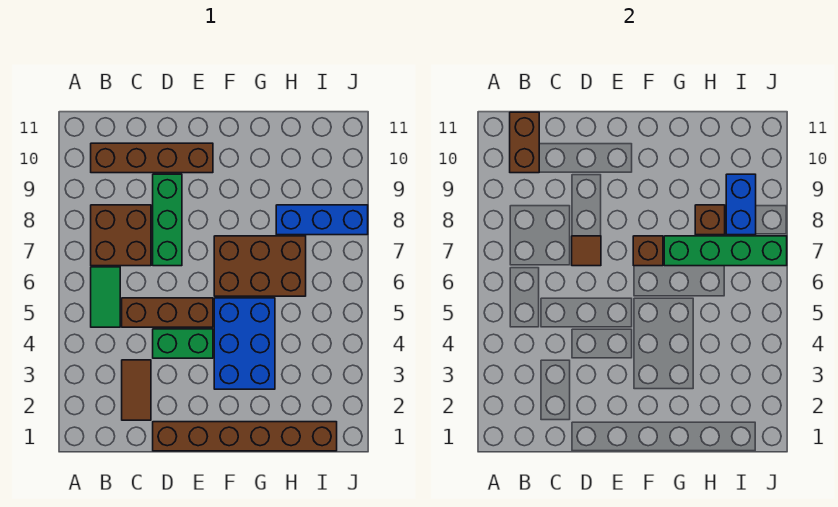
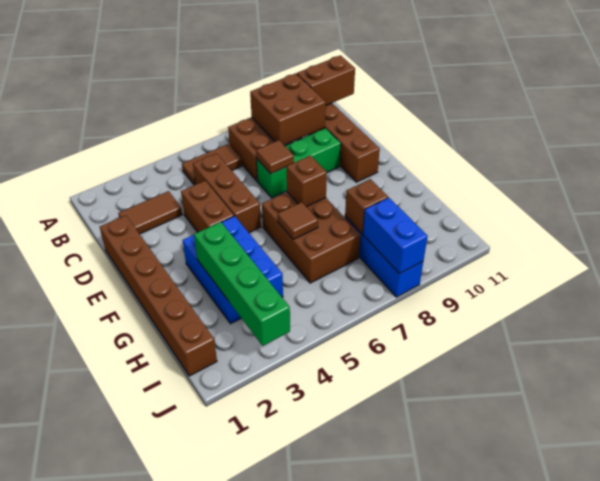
green tile B5:B6 level 1 -> brown tile B5:B6 level 1
none -> brown brick B8:C9 level 2
green brick D4:E4 level 1 -> brown brick D4:E4 level 1
blue brick F3:G5 level 1 -> blue brick F3:H4 level 1
none -> brown tile G6 level 2
green brick G7:J7 level 2 -> green brick G3:J3 level 2
blue brick I8:I9 level 2 -> blue brick I8:J8 level 2

